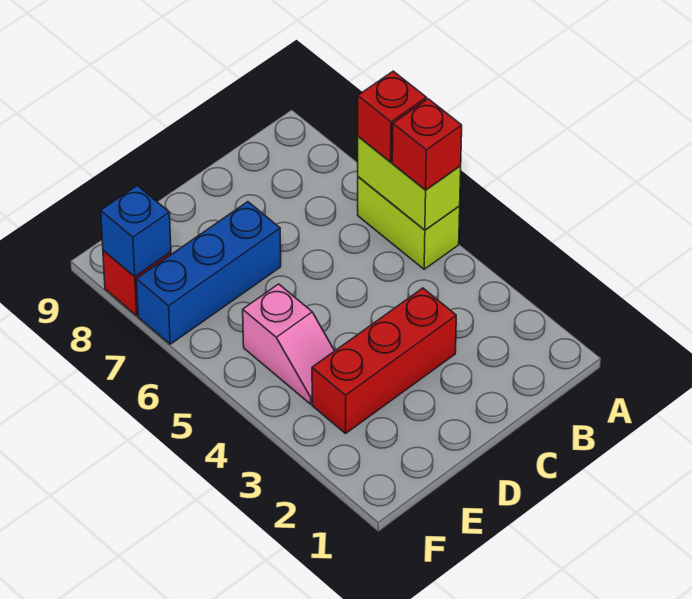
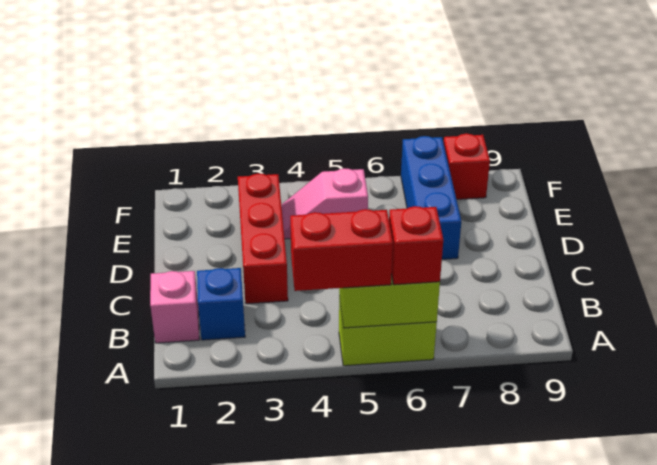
red brick A5 level 3 -> red brick A4:A5 level 3
none -> pink brick B1 level 1
blue brick F8 level 2 -> blue brick B2 level 1

